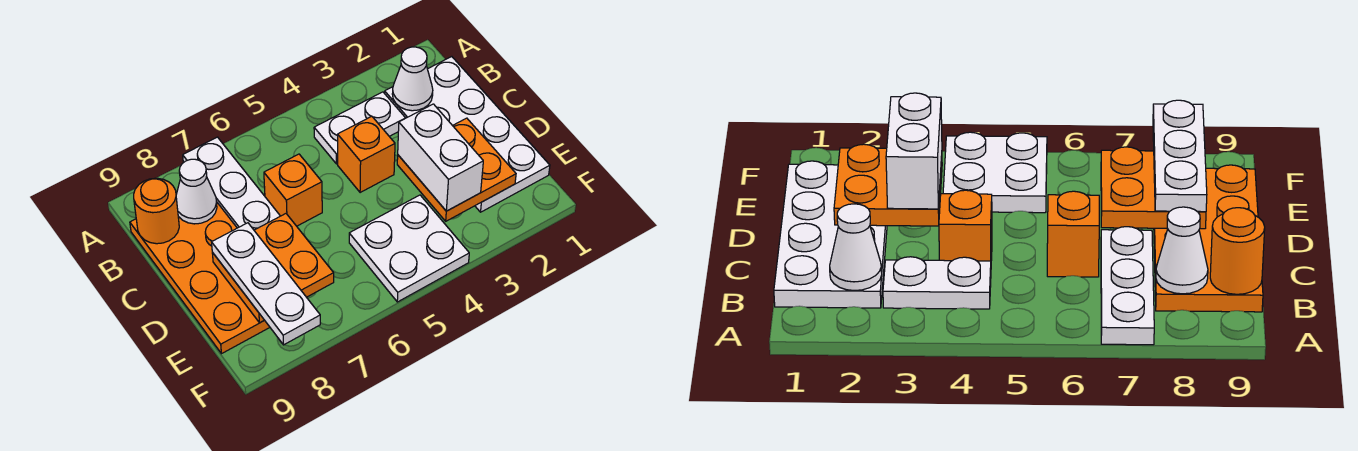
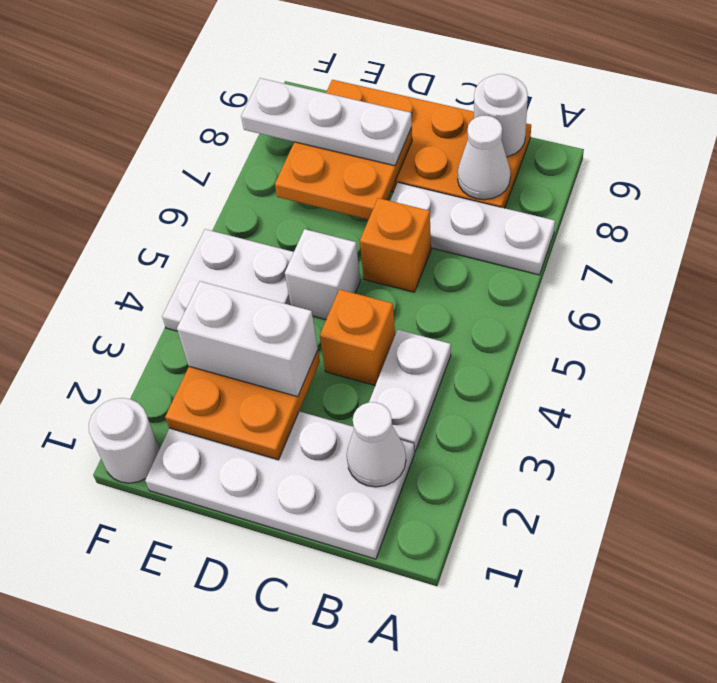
orange round brick B9 level 2 -> white round brick B9 level 2
none -> white brick D5 level 1
none -> white round brick F1 level 1

